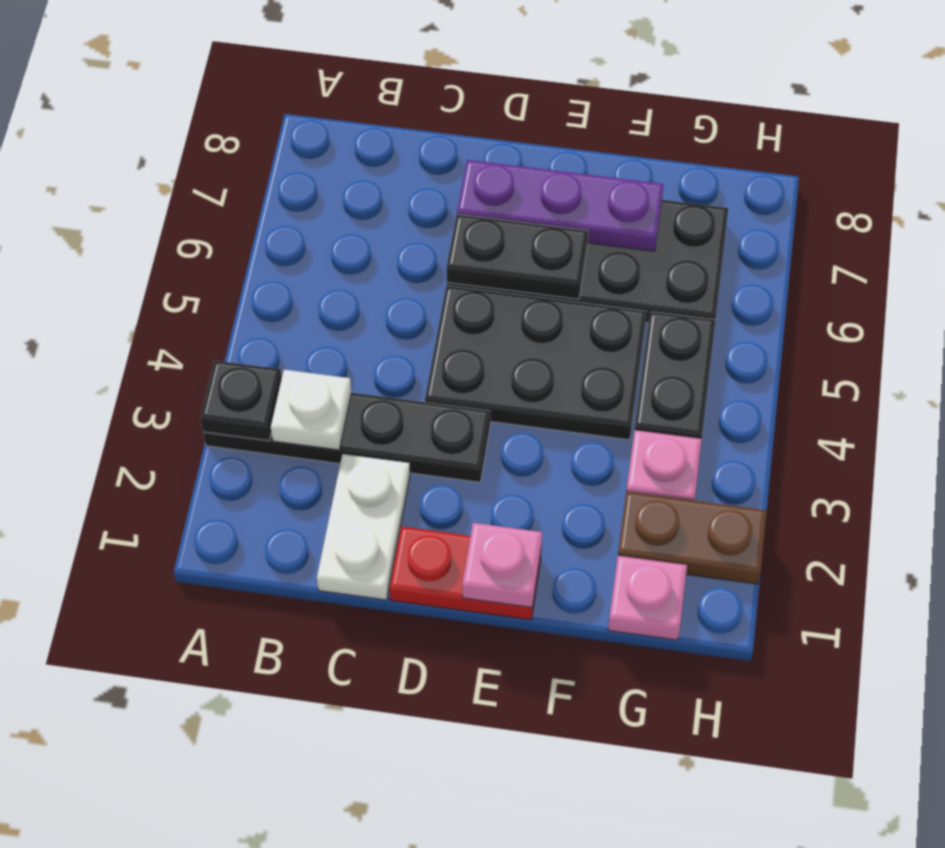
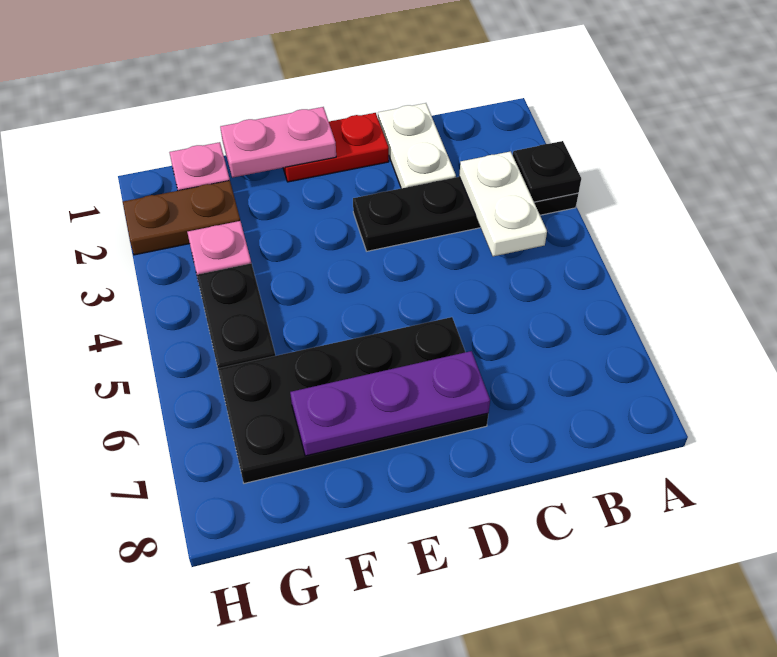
white plate B3 level 2 -> white plate B3:B4 level 2
black plate D4:F5 level 1 -> none
black plate D6:E6 level 2 -> none
pink plate E1 level 2 -> pink plate E1:F1 level 2

